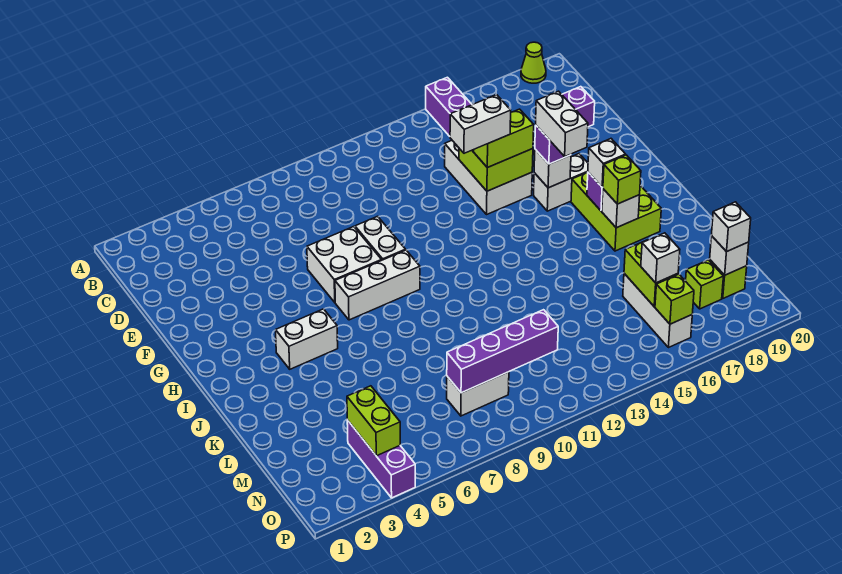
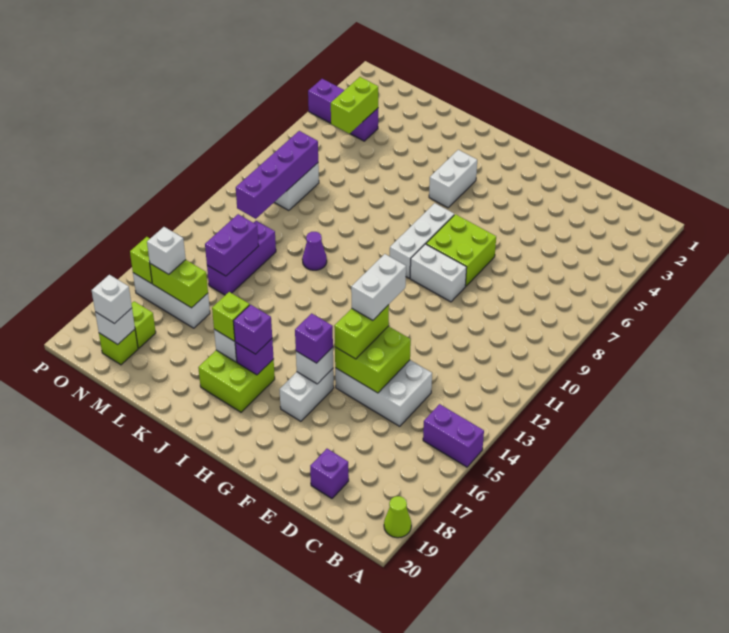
white brick F7:G8 level 1 -> lime brick F7:G8 level 1
white brick G16:H16 level 4 -> none
lime brick H17:J18 level 1 -> lime brick I17:J18 level 1
white brick I17 level 3 -> purple brick I17 level 3
none -> purple cone K11 level 1
none -> purple brick M12:M14 level 1
none -> purple brick M13:M14 level 2
lime brick N4:O4 level 2 -> lime brick N4:N5 level 2

